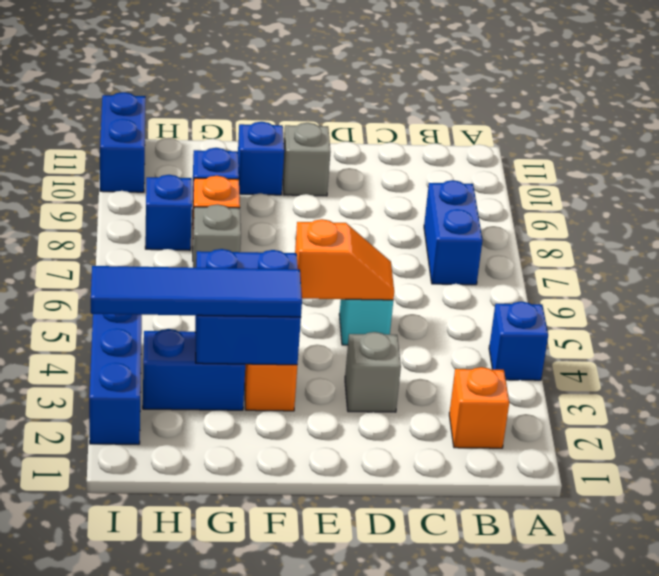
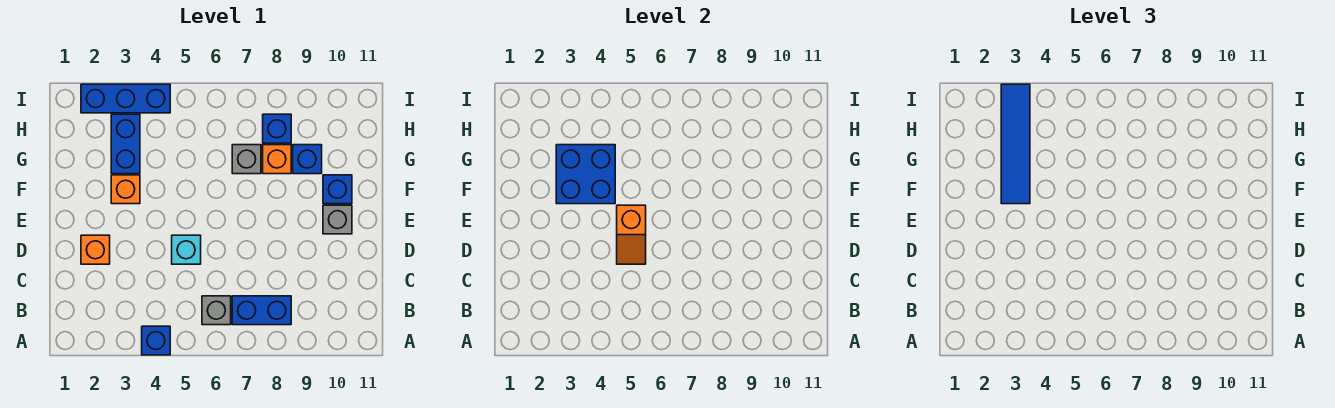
orange brick B2 level 1 -> orange brick D2 level 1
grey brick D3 level 1 -> grey brick B6 level 1
blue brick I10:I11 level 1 -> none

